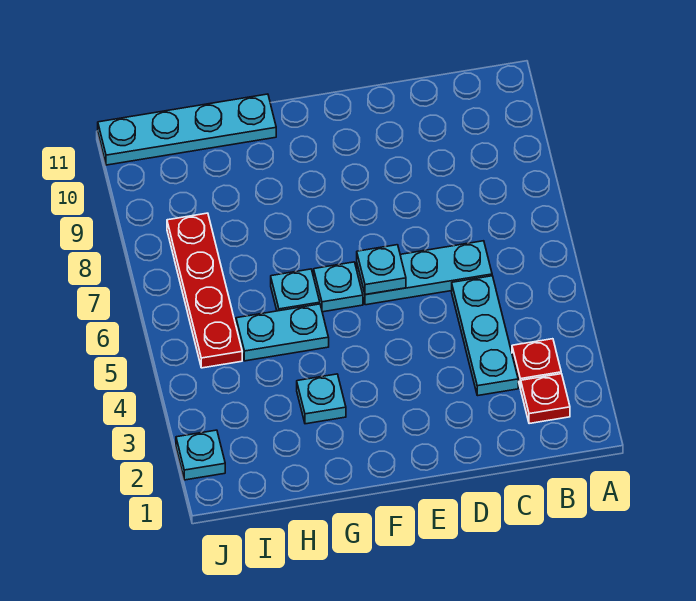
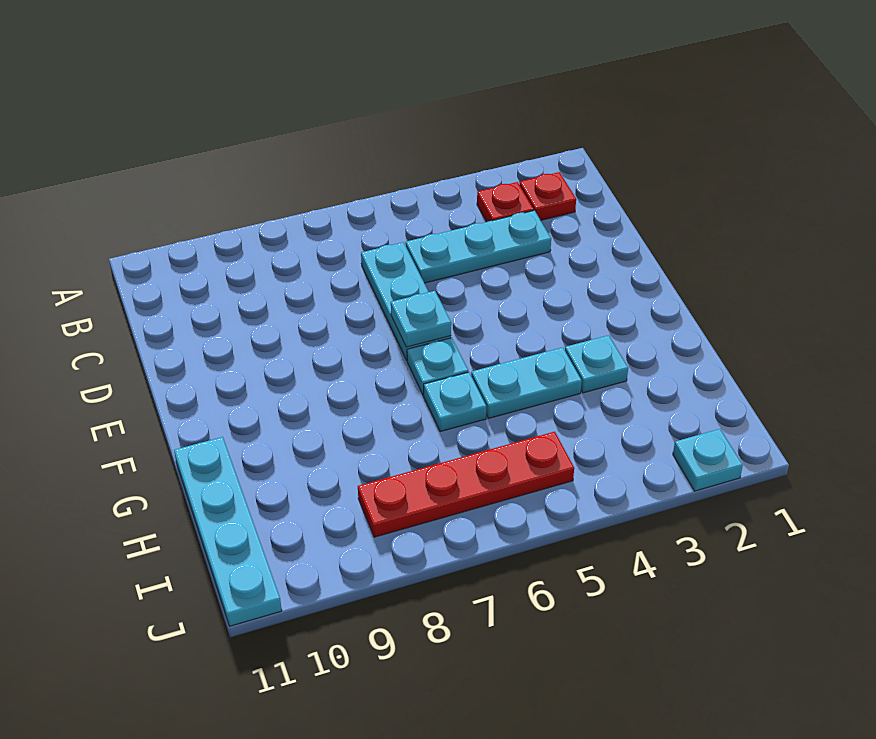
cyan plate G5:H5 level 1 -> cyan plate G4:G5 level 1

